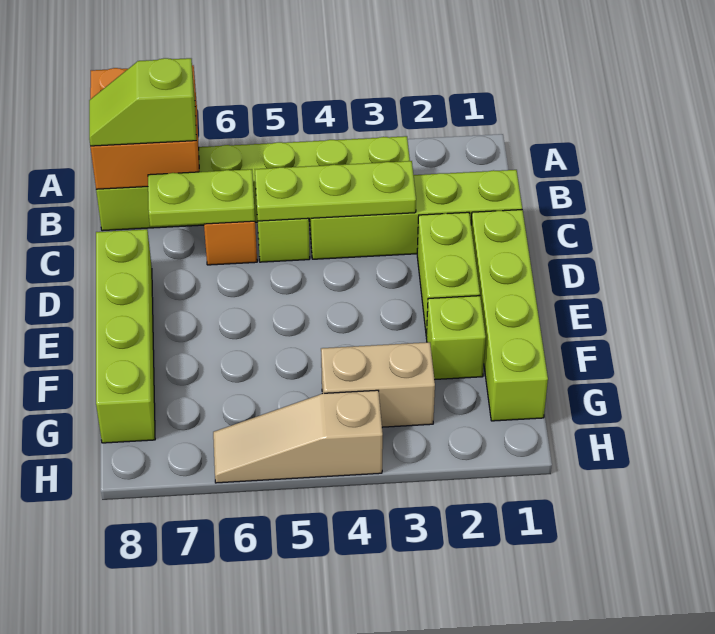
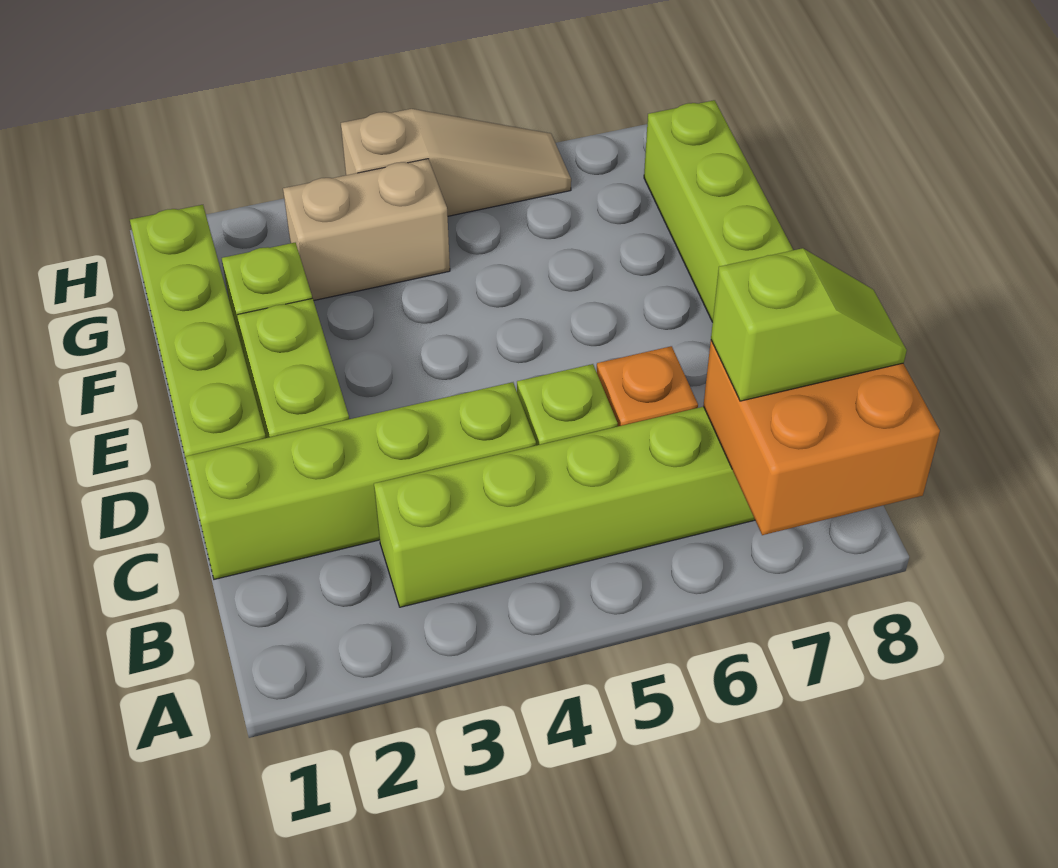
lime plate C3:C5 level 2 -> none
lime plate C6:C7 level 2 -> none

